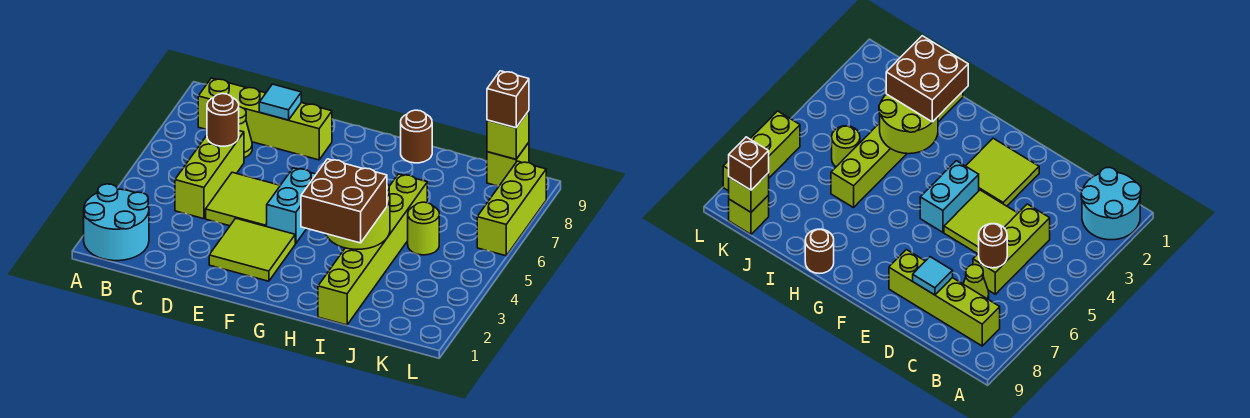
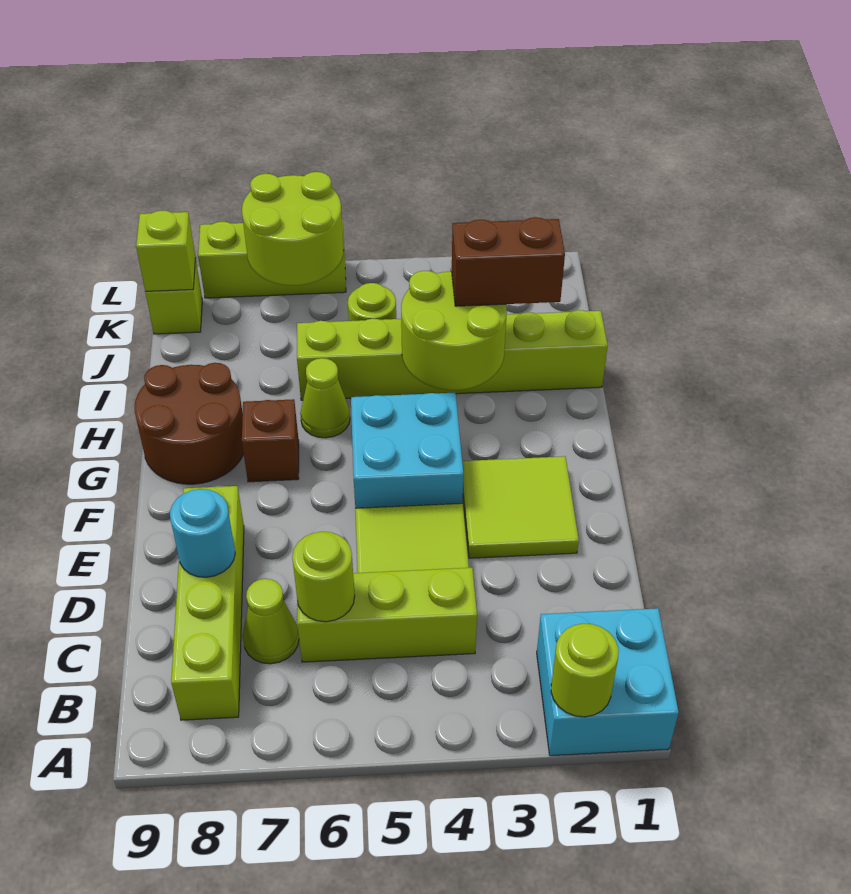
cyan round brick A1:B2 level 1 -> cyan brick A1:B2 level 1
none -> lime round brick A2 level 2
brown round brick C6 level 2 -> lime round brick C6 level 2
cyan tile D8 level 2 -> cyan round brick D8 level 2
cyan brick F4:F5 level 1 -> cyan brick F4:G5 level 1
brown brick H2:I3 level 3 -> brown brick I2:I3 level 3
none -> lime cone H6 level 1
brown round brick H9 level 1 -> brown round brick G8:H9 level 1
none -> lime round brick K6:L7 level 2
brown brick K9 level 3 -> brown brick G7 level 1

